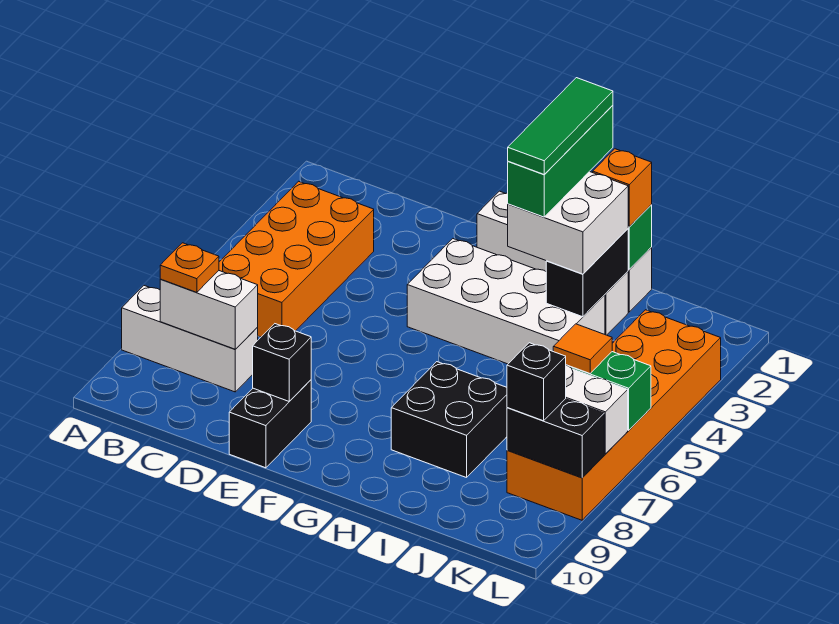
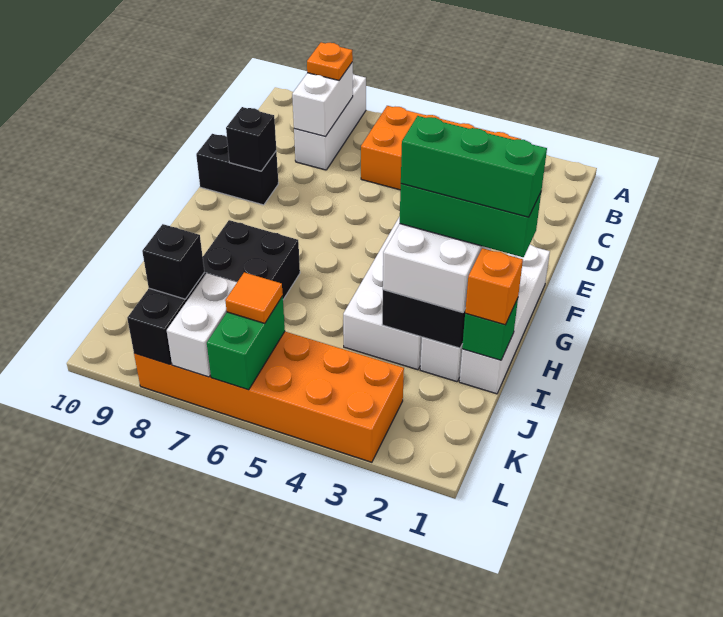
green tile H1:H3 level 5 -> green brick H1:H3 level 5

